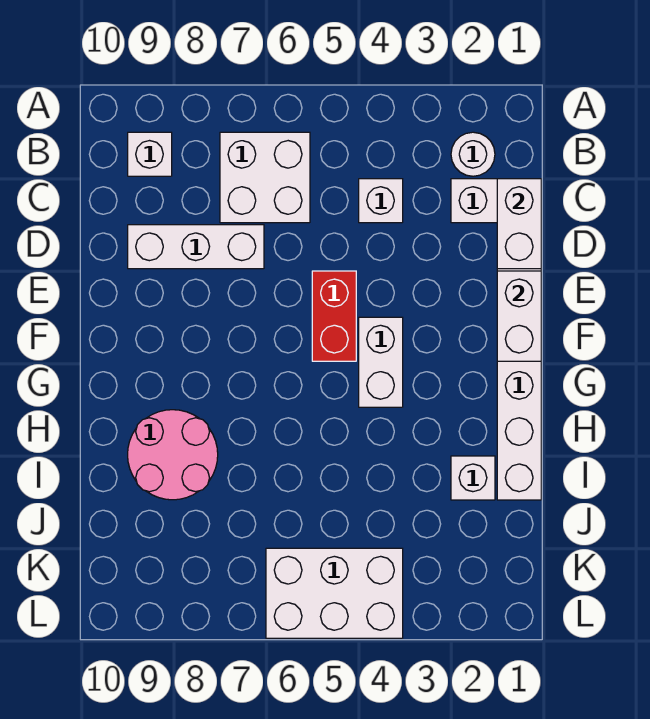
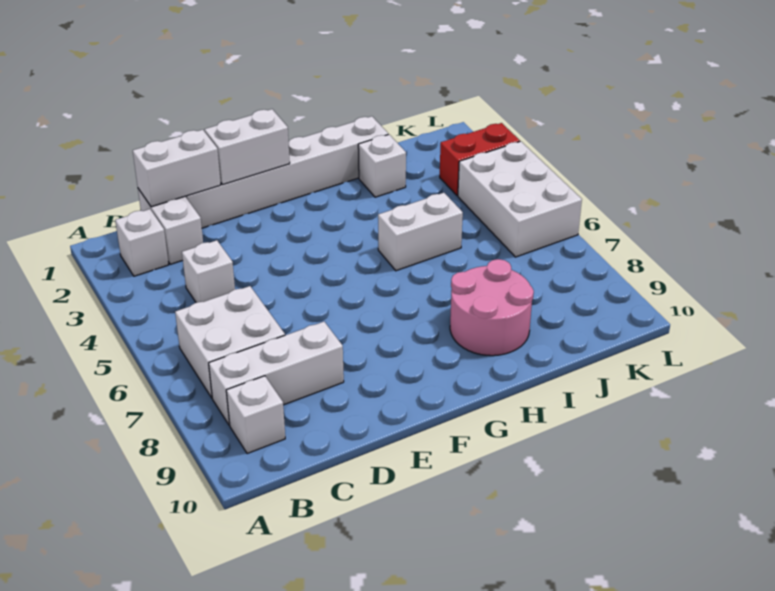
white round brick B2 level 1 -> white brick B2 level 1
white brick D7:D9 level 1 -> white brick B8:D8 level 1
red brick E5:F5 level 1 -> red brick K3:L3 level 1
white brick F4:G4 level 1 -> white brick H5:I5 level 1

